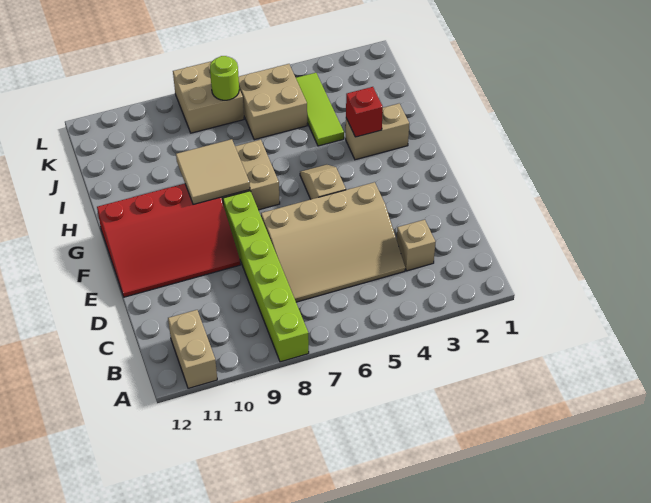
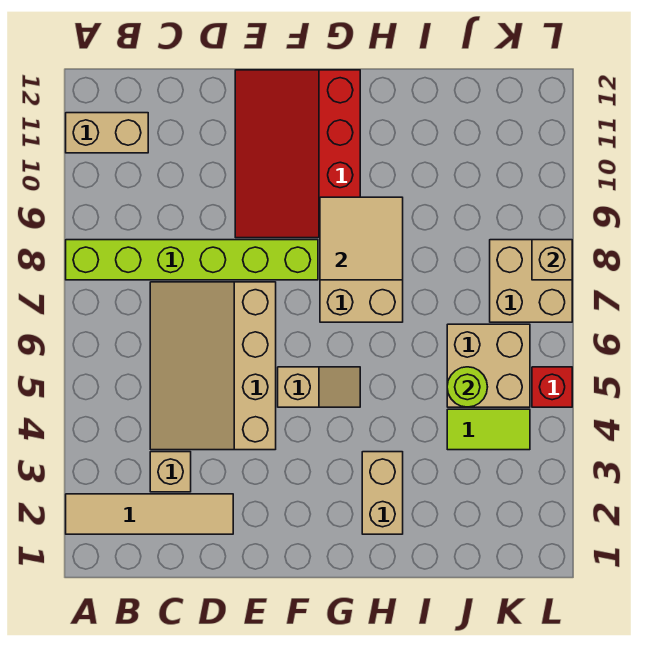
none -> tan tile A2:D2 level 1
red brick H3 level 2 -> red brick L5 level 1
lime tile I4:K4 level 1 -> lime tile J4:K4 level 1
lime round brick K7 level 2 -> lime round brick J5 level 2
none -> tan brick L8 level 2

